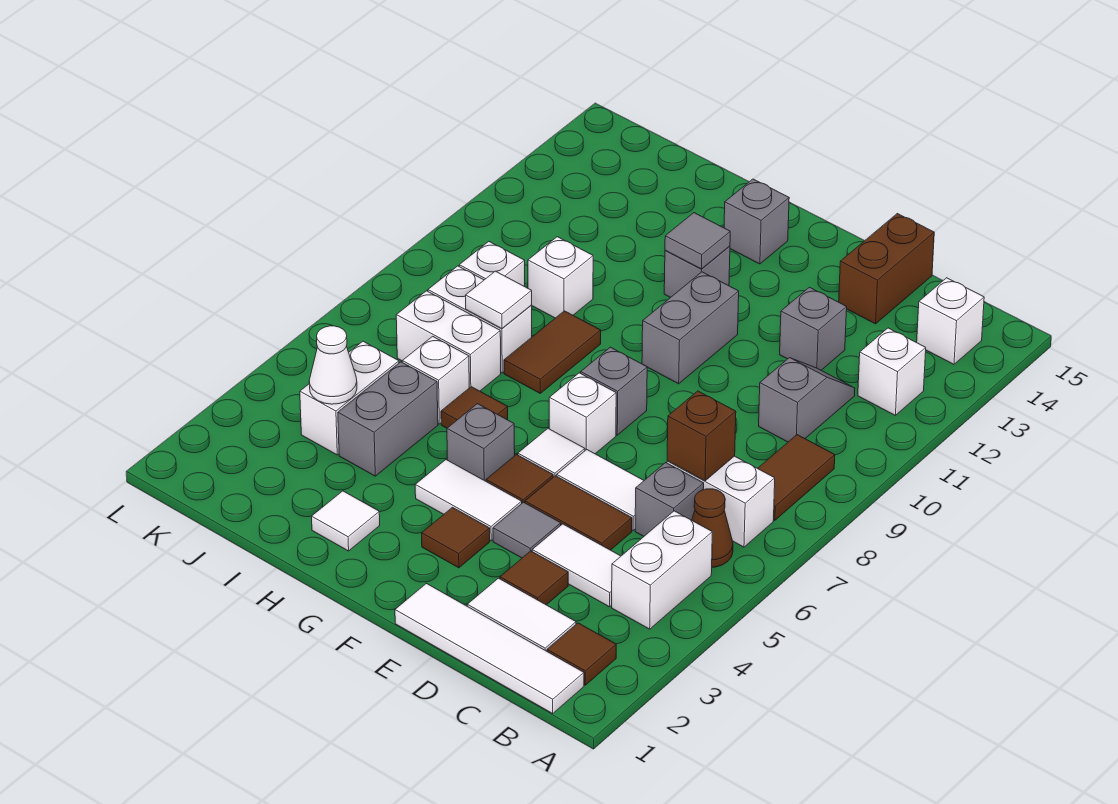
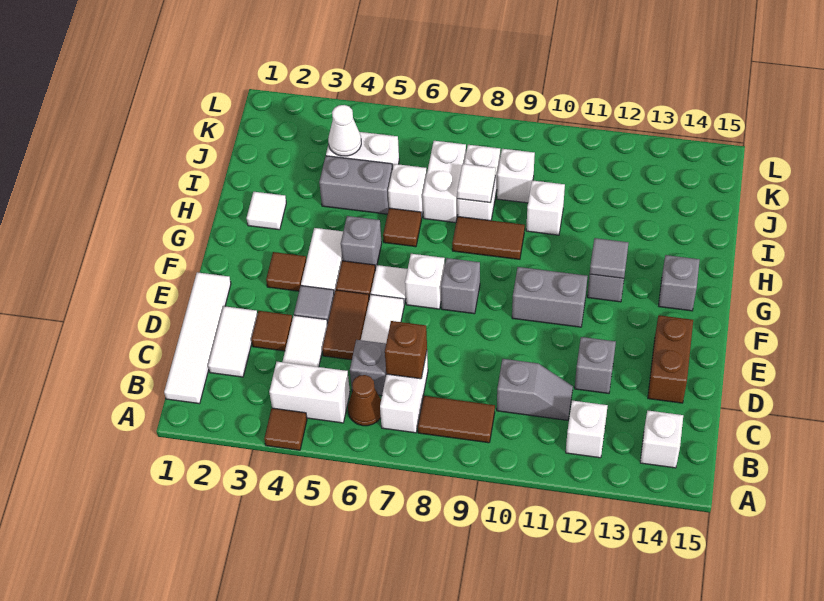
brown tile B2 level 1 -> brown tile A4 level 1
brown brick D14:D15 level 1 -> brown brick D14:E14 level 1

